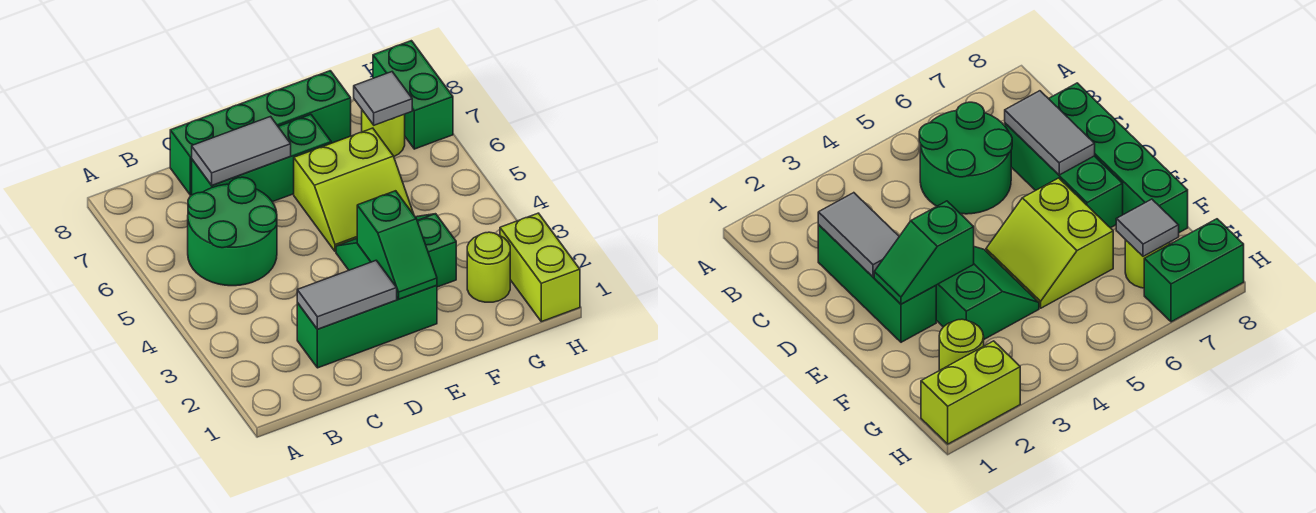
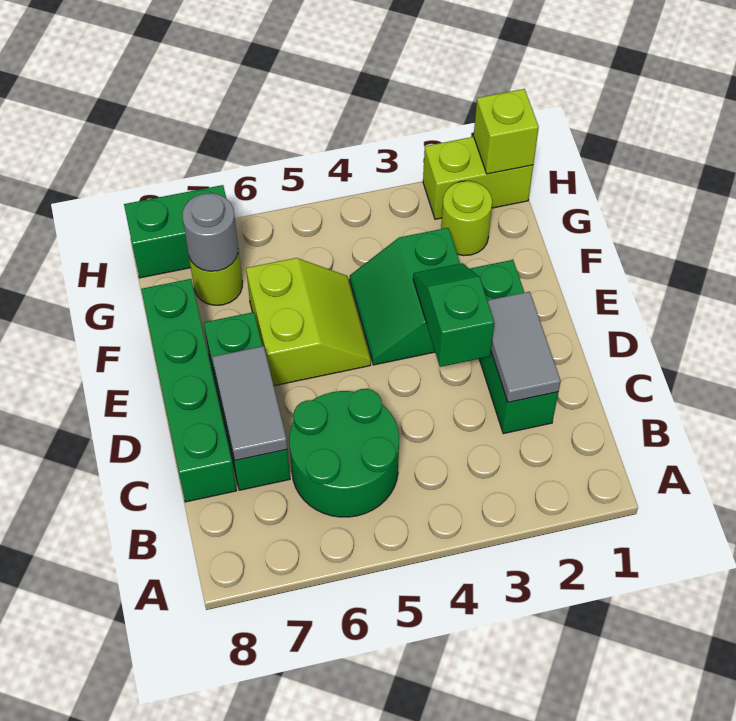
green slope E2:E3 level 2 top 3 -> green slope D3:E3 level 2 top D
grey tile G7 level 2 -> grey round brick G7 level 2
none -> lime brick H1 level 2

